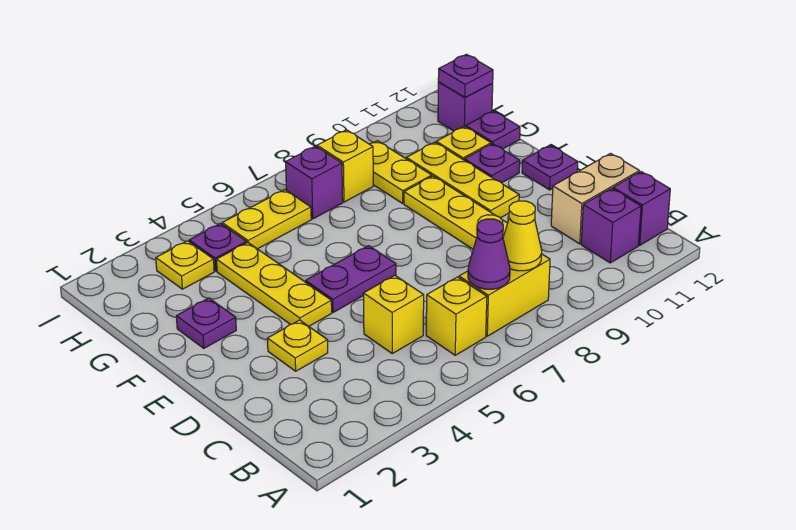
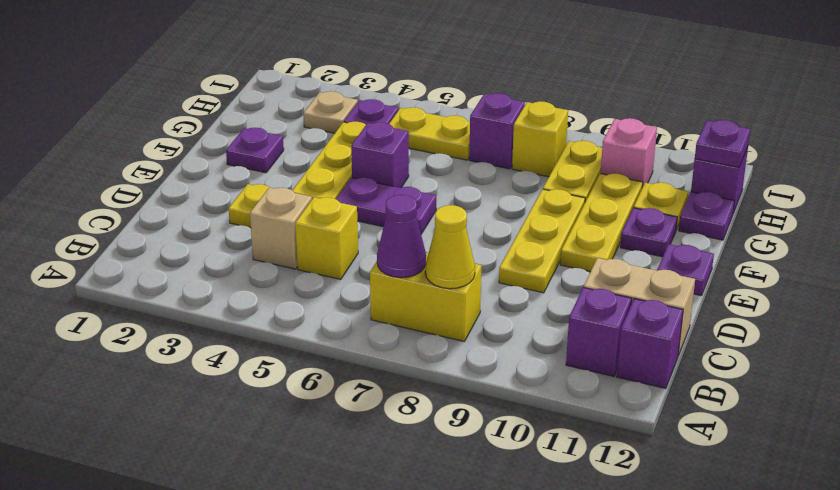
yellow brick B6 level 1 -> none
none -> tan brick C4 level 1
none -> purple brick F5 level 1
yellow plate H3 level 1 -> tan plate H3 level 1
none -> pink brick H10 level 1

